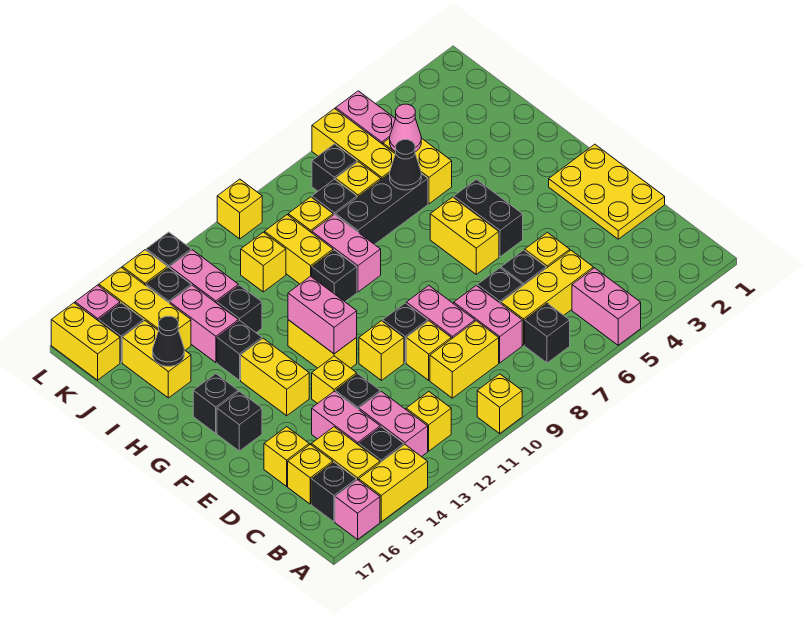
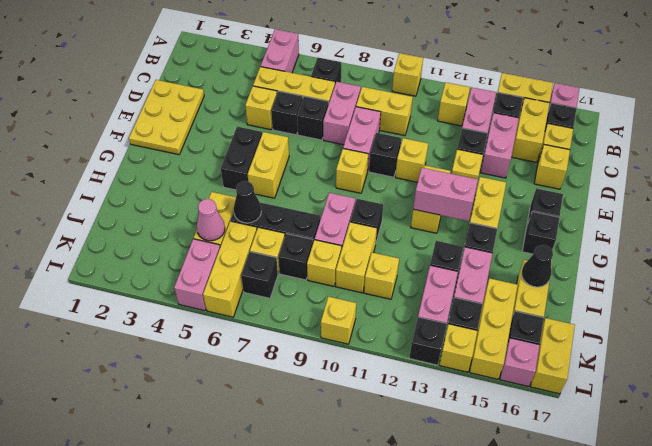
yellow brick D10 level 1 -> yellow brick F9 level 1
pink brick F12:G12 level 2 -> pink brick G12:G13 level 2

